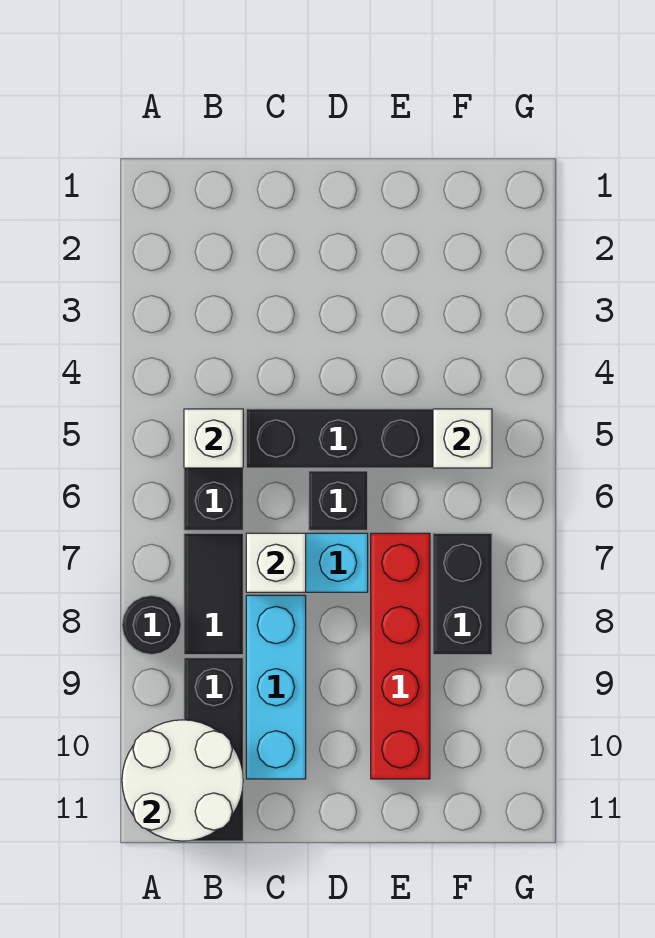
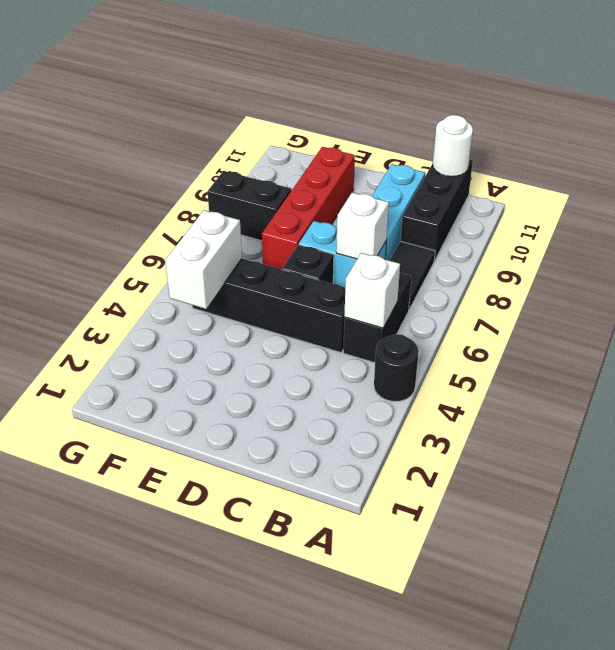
black round brick A8 level 1 -> black round brick A4 level 1
white round brick A10:B11 level 2 -> white round brick B11 level 2
white brick F5 level 2 -> white brick F4:F5 level 2
black brick F7:F8 level 1 -> black brick F8:G8 level 1

